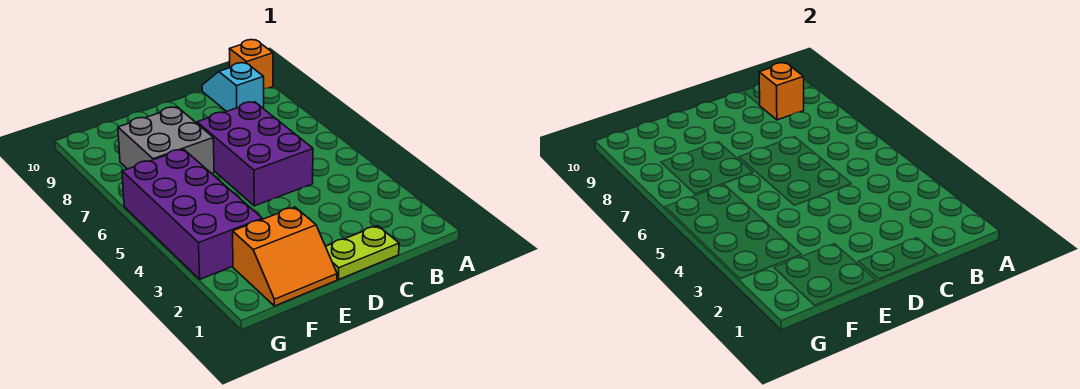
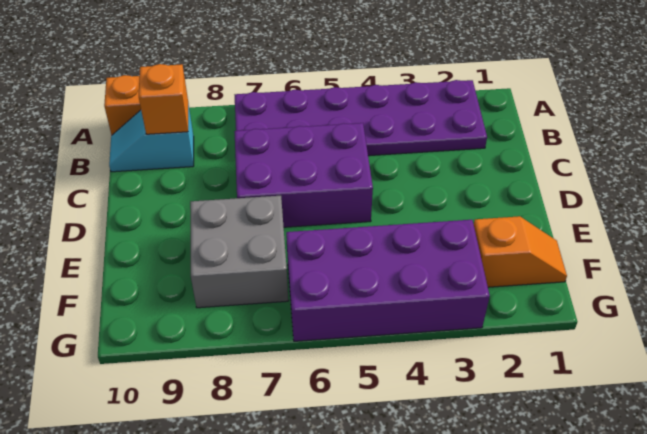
none -> purple plate A2:B7 level 1
lime plate C1:D1 level 1 -> none
orange slope E1:F2 level 1 top 2 -> orange slope F1:F2 level 1 top 2

